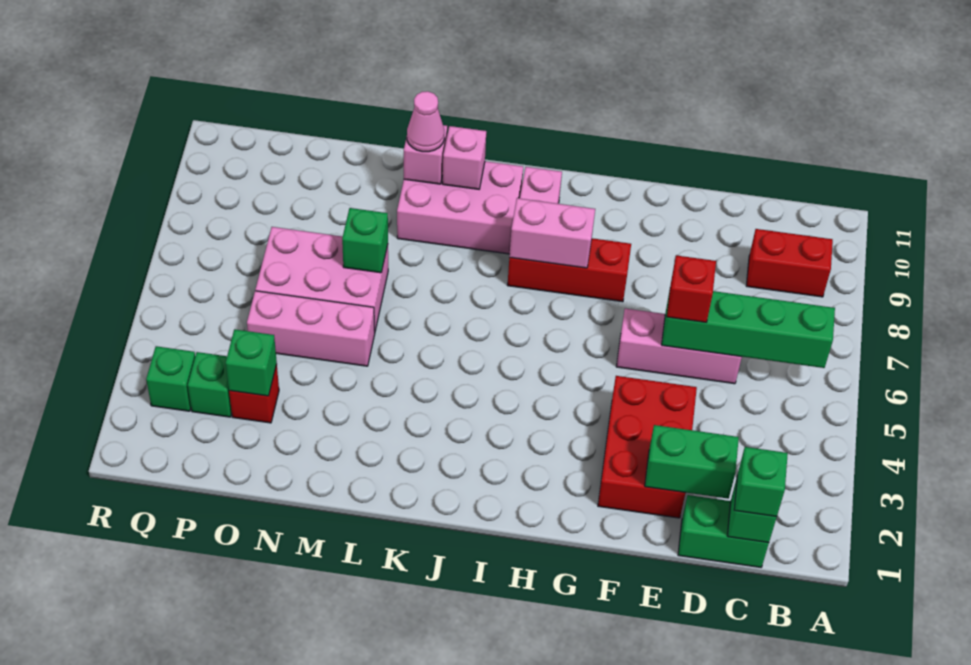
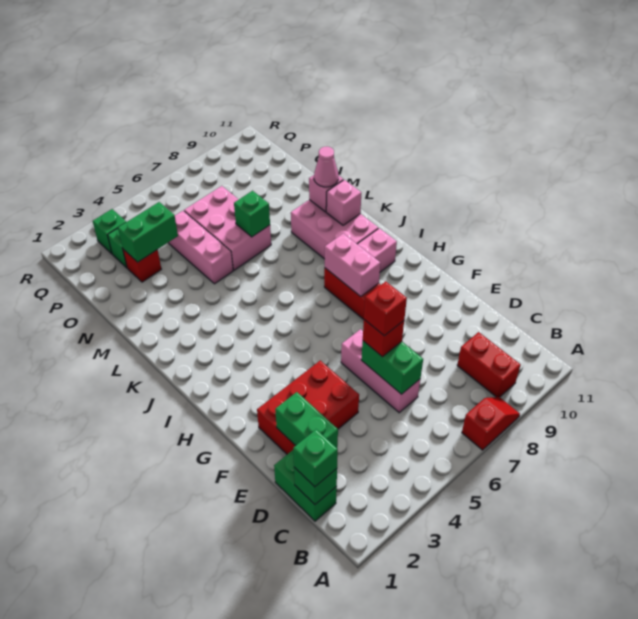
none -> red slope A7:A8 level 1 top 7
green brick B6:E6 level 2 -> green brick D6:E6 level 2
none -> red brick E6 level 4
green brick O3 level 2 -> green brick O3:O4 level 2

